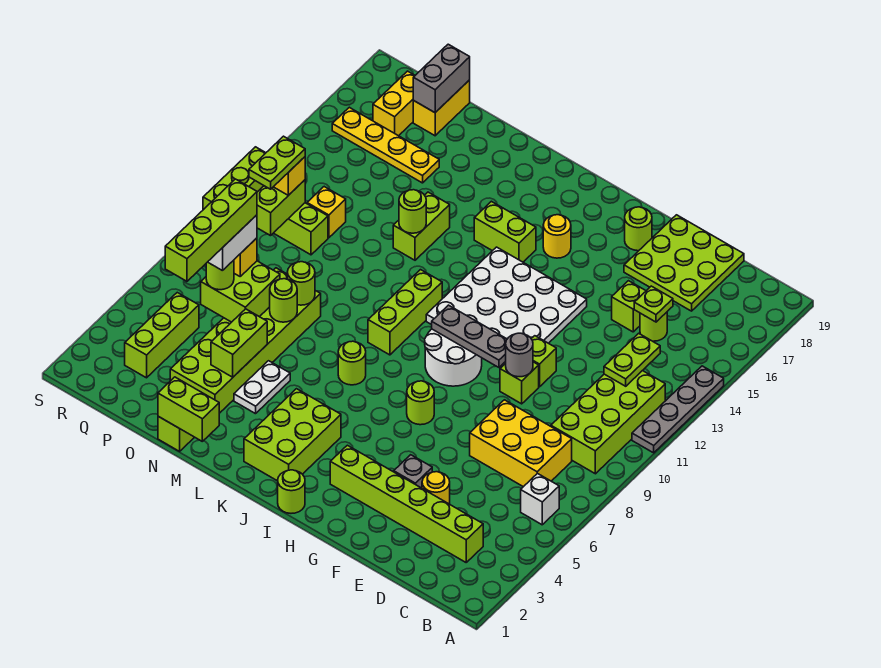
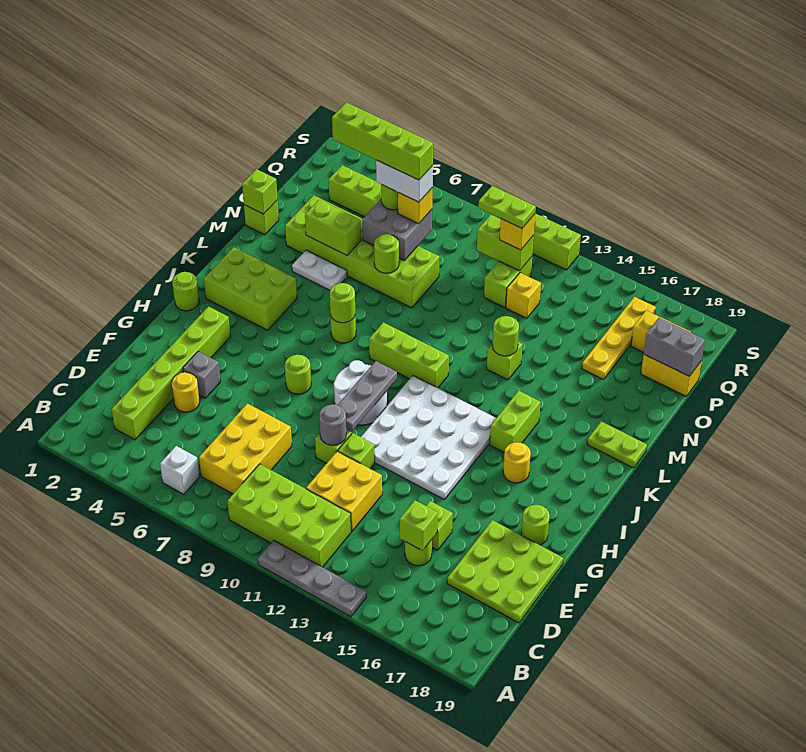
lime plate C12:C13 level 2 -> lime plate L18:L19 level 1
none -> yellow brick D11:E12 level 1
lime plate D15 level 2 -> lime brick D15 level 2
lime brick M1:N1 level 2 -> lime brick N1 level 2
lime brick M13:M14 level 1 -> lime brick M13 level 1
lime round brick N8 level 2 -> lime round brick K7 level 2
lime brick O6:P7 level 2 -> grey brick O6:P7 level 2

